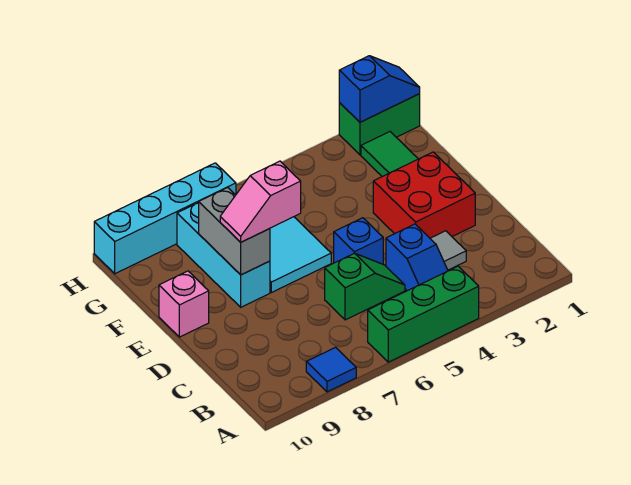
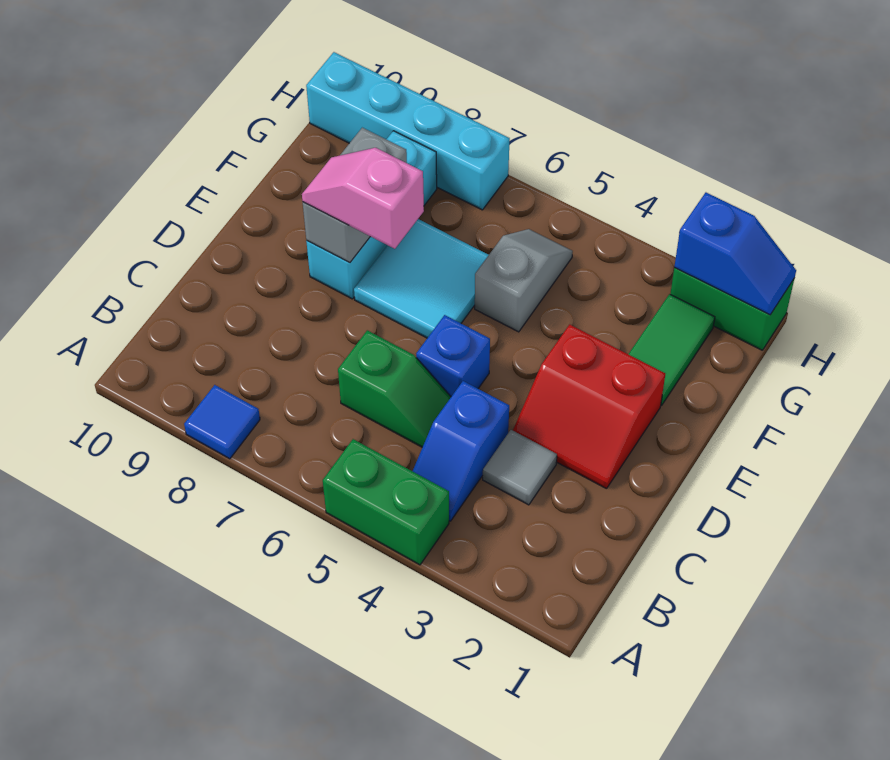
green brick A4:A6 level 1 -> green brick A4:A5 level 1
red brick D2:E3 level 1 -> red slope D2:E3 level 1 top E
pink brick E10 level 1 -> none
none -> grey slope F5:G5 level 1 top F

